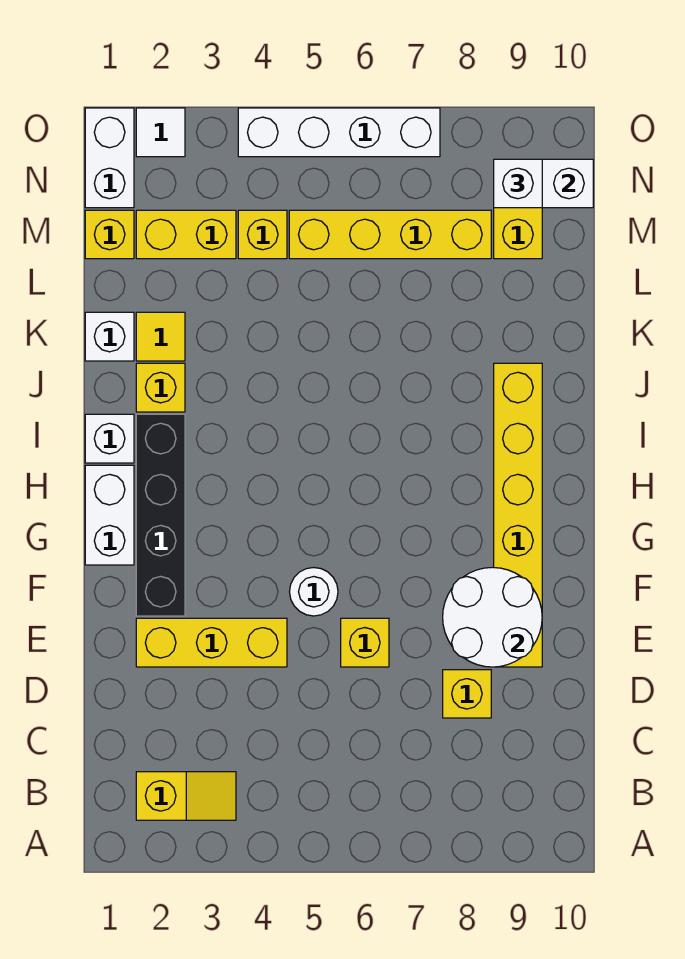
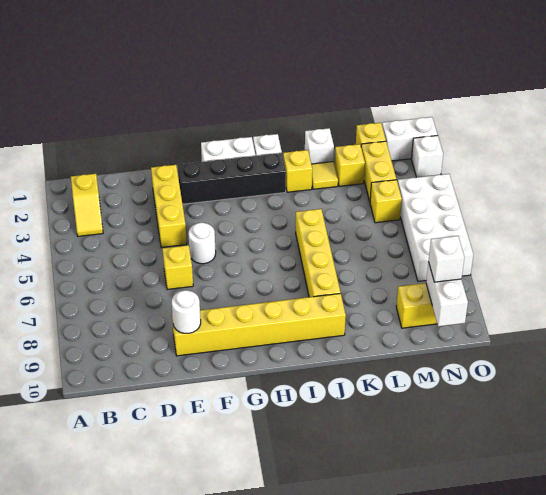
yellow brick D8 level 1 -> yellow brick L2 level 1
white round brick E8:F9 level 2 -> white round brick E9 level 2
yellow brick M5:M8 level 1 -> yellow brick J5:J8 level 1
white tile O2 level 1 -> white brick O2 level 1
white brick O4:O7 level 1 -> white brick N4:O7 level 1

